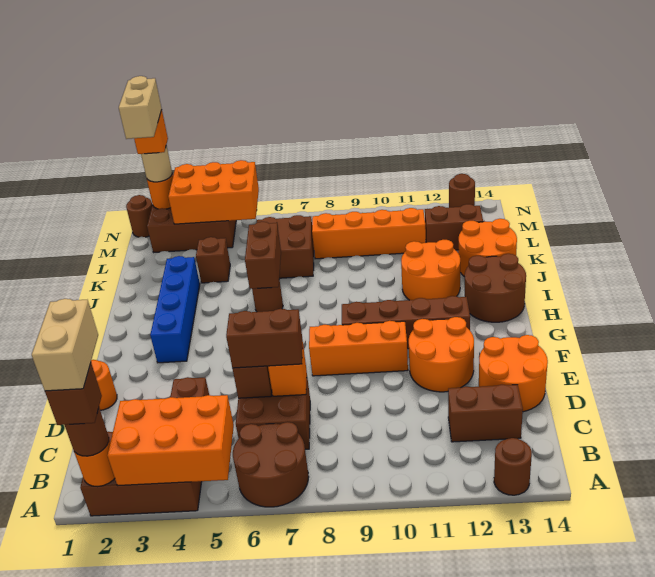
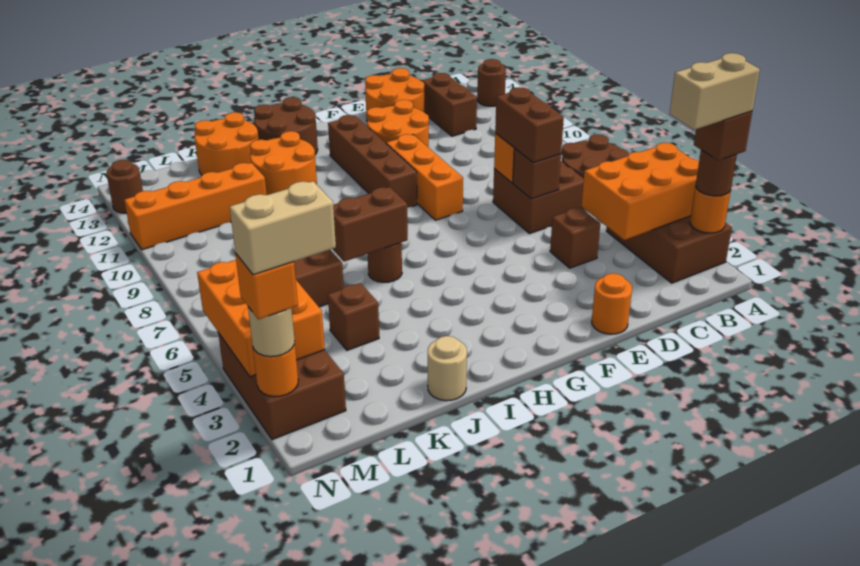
orange brick A3:B5 level 2 -> orange brick A3:C4 level 2
blue brick G3:J3 level 1 -> none
none -> tan round brick J1 level 1
orange brick L8:L11 level 1 -> orange brick K11:N11 level 1
brown brick L12:L13 level 1 -> none
brown round brick N1 level 1 -> none

